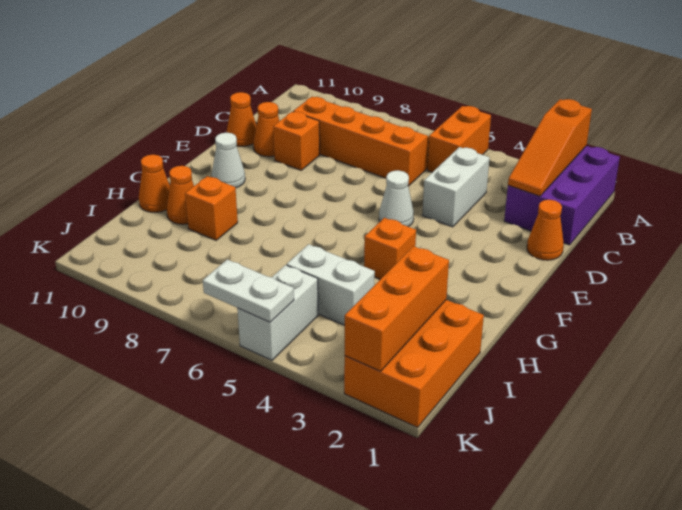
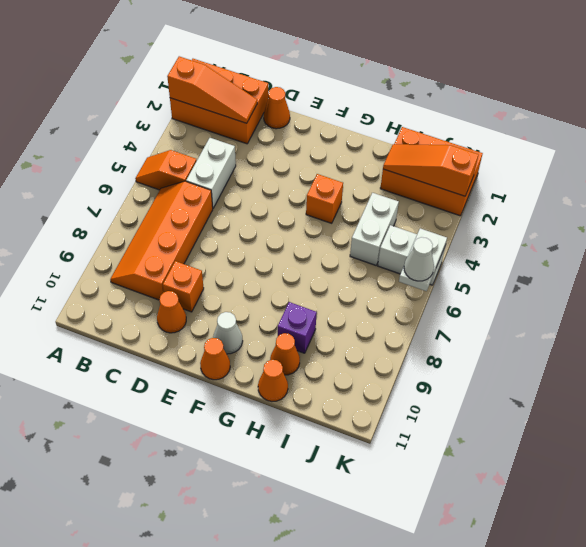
purple brick A1:C2 level 1 -> orange brick A1:C2 level 1
orange brick A5:B5 level 1 -> orange slope A5:B5 level 1 top B
white brick C4:D4 level 1 -> white brick C4:C5 level 1
orange cone D11 level 1 -> orange cone F11 level 1
white cone E5 level 1 -> white cone K6 level 3
orange brick H9 level 1 -> purple brick H9 level 1
orange brick I2:K2 level 2 -> orange slope I2:K2 level 2 top K

